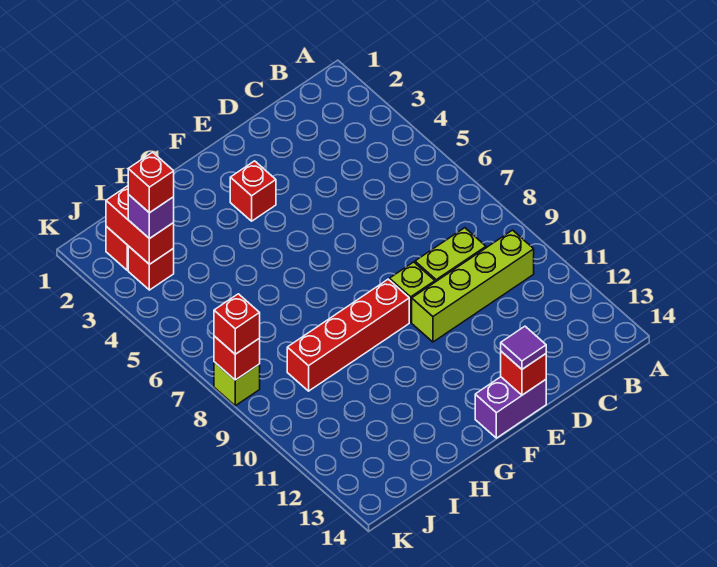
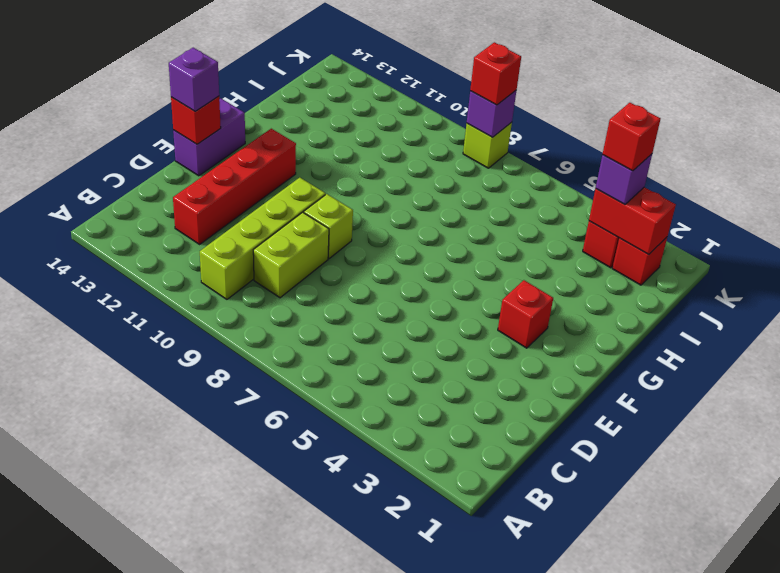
purple tile E14 level 3 -> purple brick E14 level 3
red brick F9:I9 level 1 -> red brick C12:F12 level 1
red brick K8 level 2 -> purple brick K8 level 2

